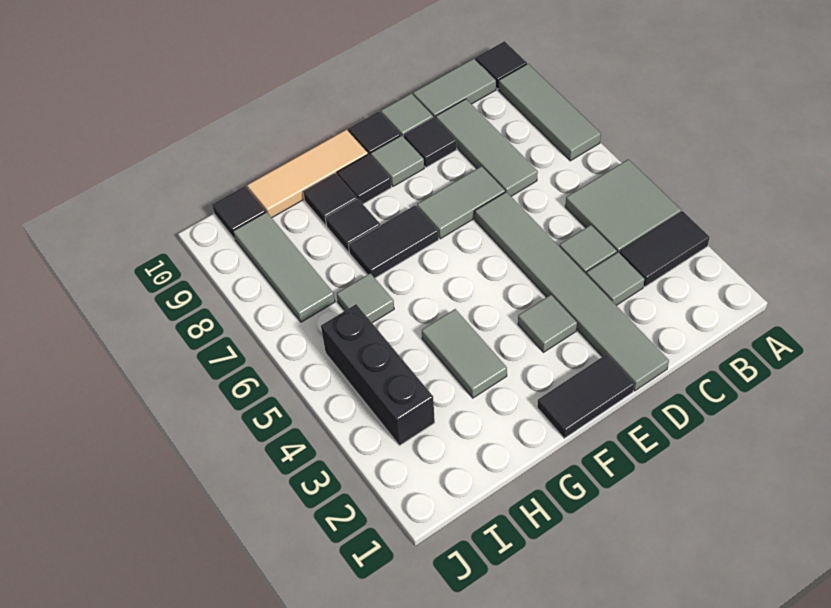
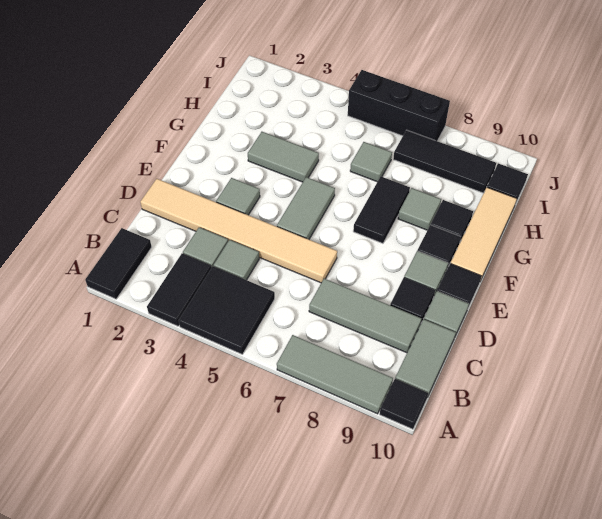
grey tile A4:B5 level 1 -> black tile A4:B5 level 1
grey tile D1:D6 level 1 -> tan tile D1:D6 level 1
grey tile D7:E7 level 1 -> grey tile E5:F5 level 1
black tile E1:F1 level 1 -> black tile A1:B1 level 1
black tile G8 level 1 -> grey tile G8 level 1
black brick I3:I5 level 1 -> black brick J5:J7 level 1
grey tile I7:I9 level 1 -> black tile I7:I9 level 1

